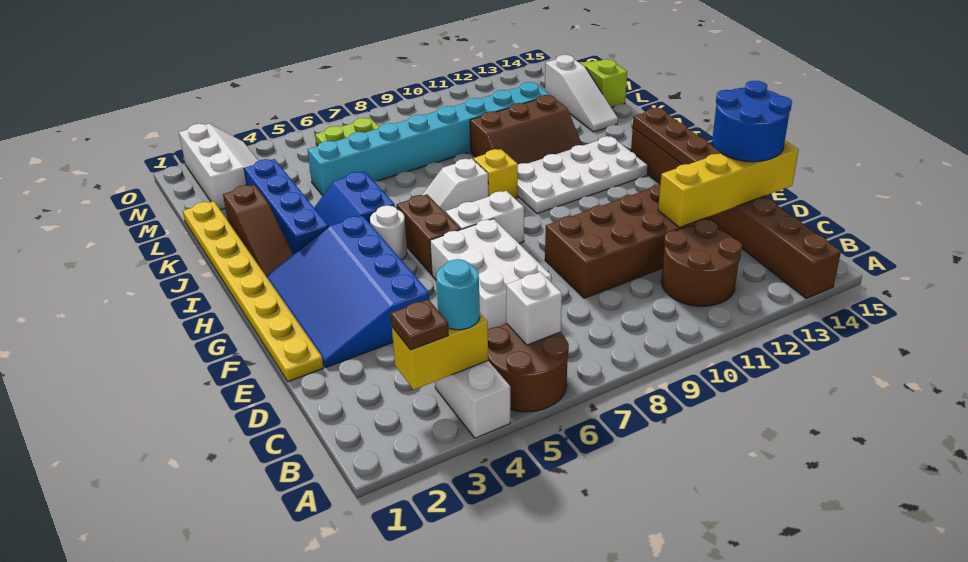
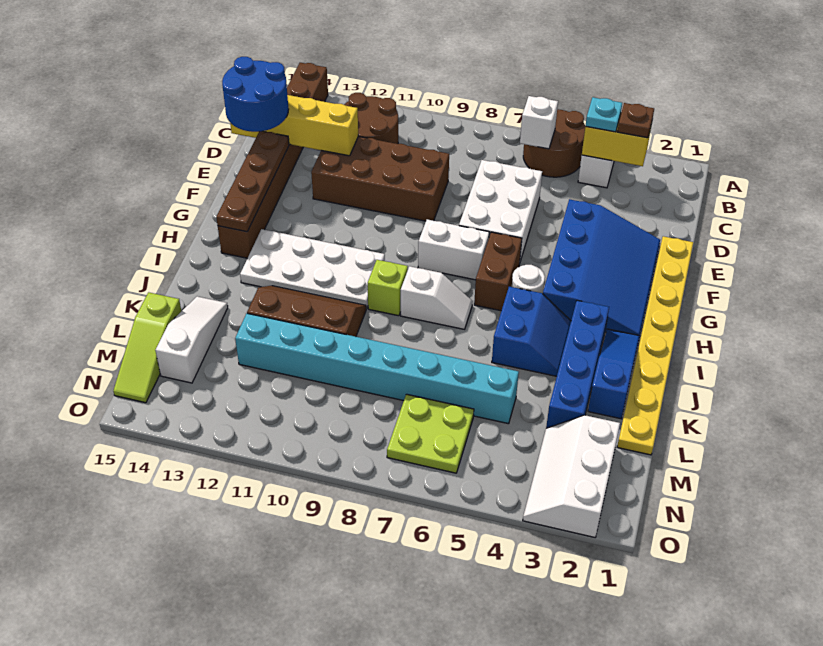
cyan round brick B4 level 3 -> cyan plate B4 level 3
brown slope I2:K2 level 1 top K -> blue slope I2:K2 level 1 top K
yellow brick I9 level 1 -> lime brick I9 level 1

